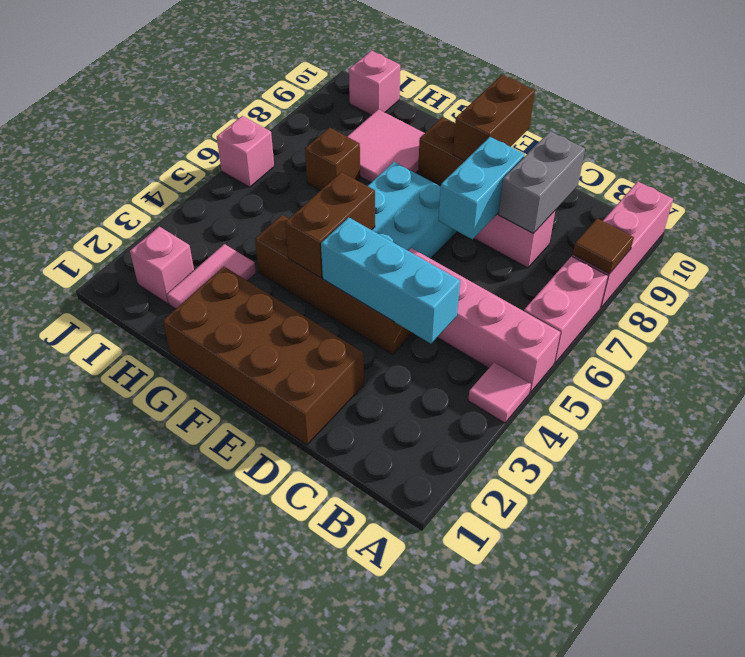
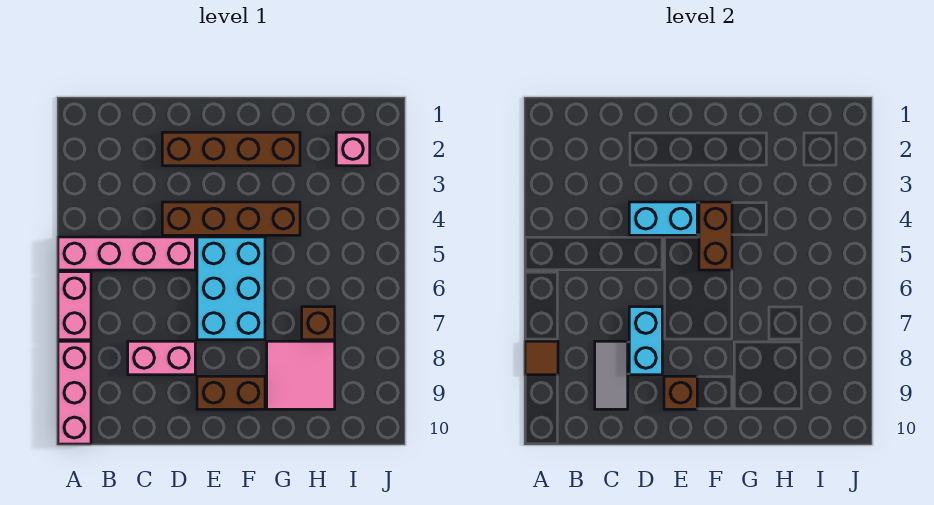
pink tile A4 level 1 -> none
cyan brick C4:E4 level 2 -> cyan brick D4:E4 level 2
grey brick C8:C9 level 2 -> grey tile C8:C9 level 2
brown brick D1:G2 level 1 -> brown brick D2:G2 level 1
brown brick E9:E10 level 2 -> brown brick E9 level 2
pink tile H2:H3 level 1 -> none
pink brick I10 level 1 -> none
pink brick J6 level 1 -> none

